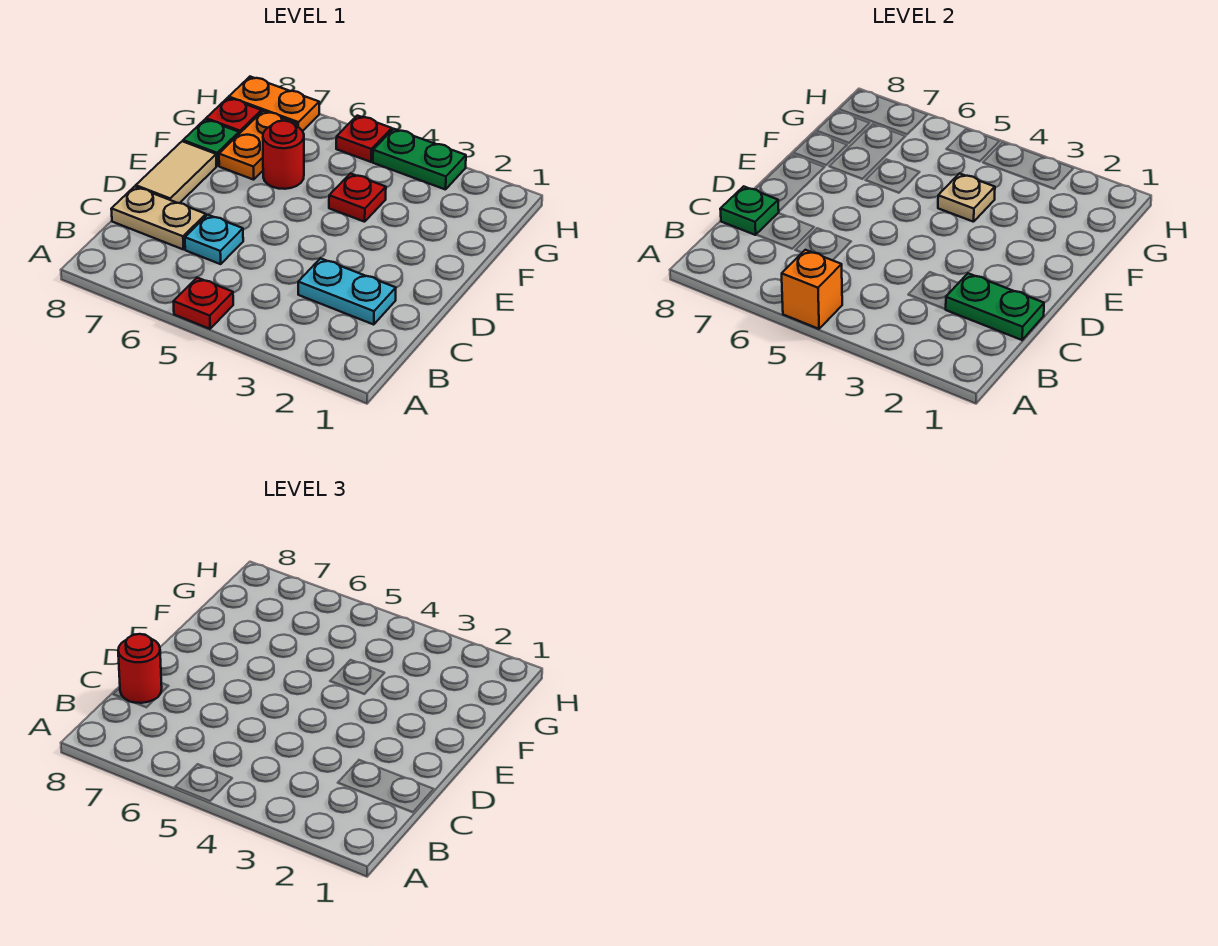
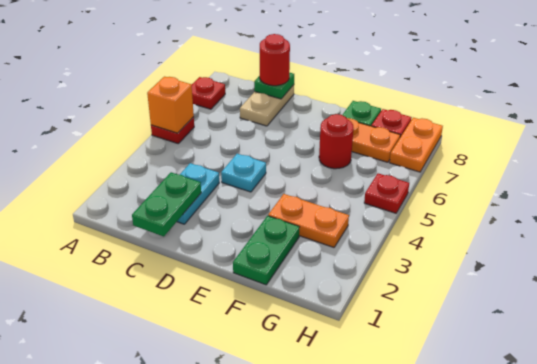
cyan plate C6 level 1 -> cyan plate D4 level 1
tan tile D8:E8 level 1 -> none
none -> orange plate F3:G3 level 1
red plate F4 level 1 -> red plate A7 level 1
tan plate F4 level 2 -> none
green plate H3:H4 level 1 -> green plate F1:F2 level 1

